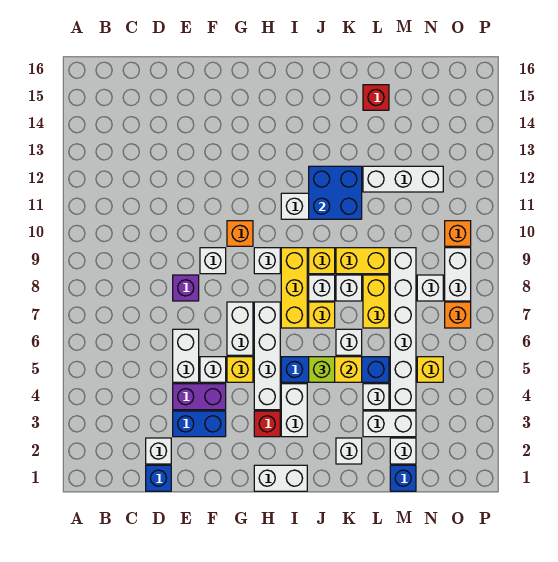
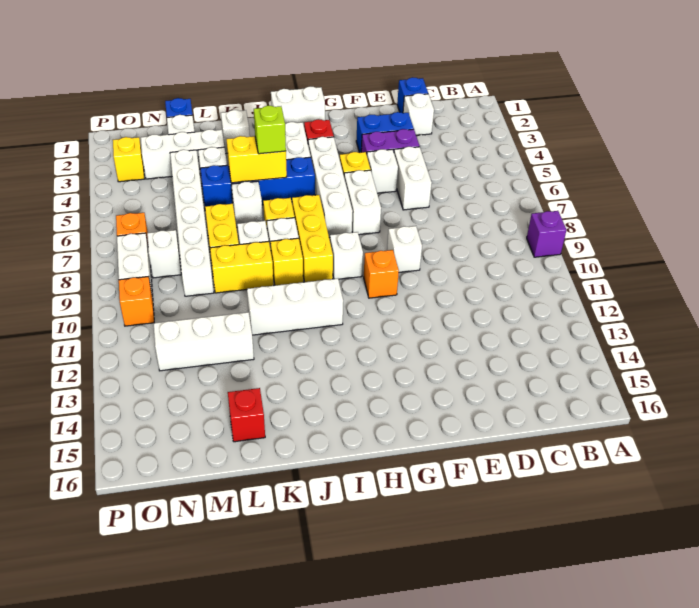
purple brick E8 level 1 -> purple brick A9 level 1
blue brick J11:K12 level 2 -> none
white brick L3:M3 level 1 -> white brick L3:N3 level 1
yellow brick N5 level 1 -> yellow brick O3 level 1

